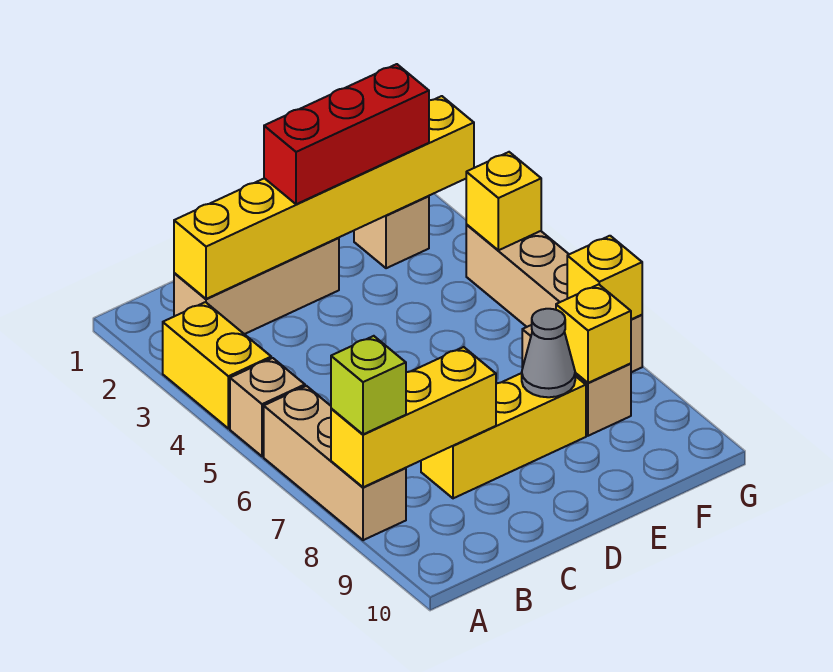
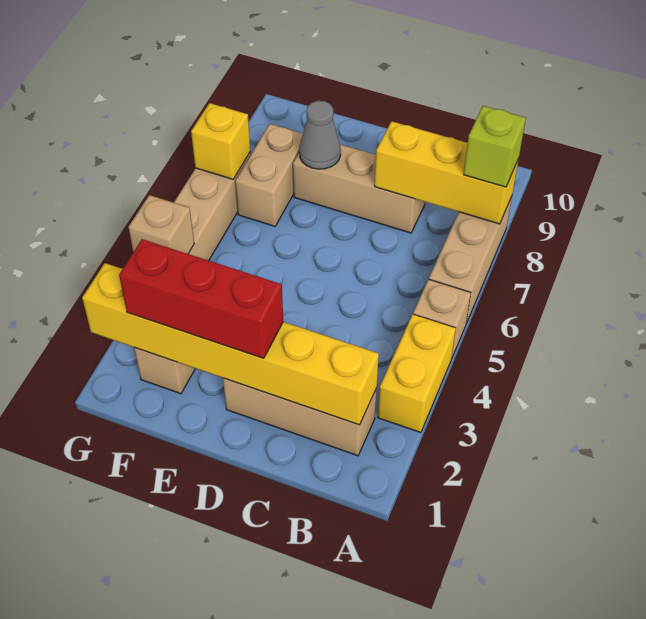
yellow brick C8:E8 level 1 -> tan brick C8:E8 level 1
yellow brick F8 level 2 -> none
yellow brick G4 level 2 -> tan brick G4 level 2

